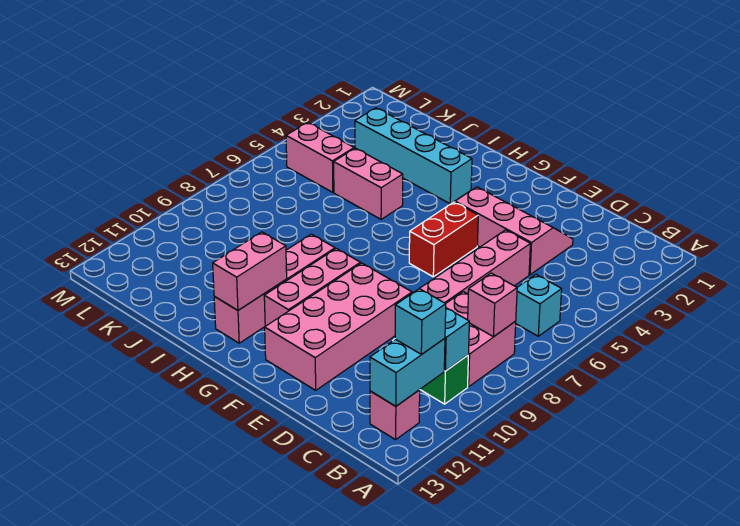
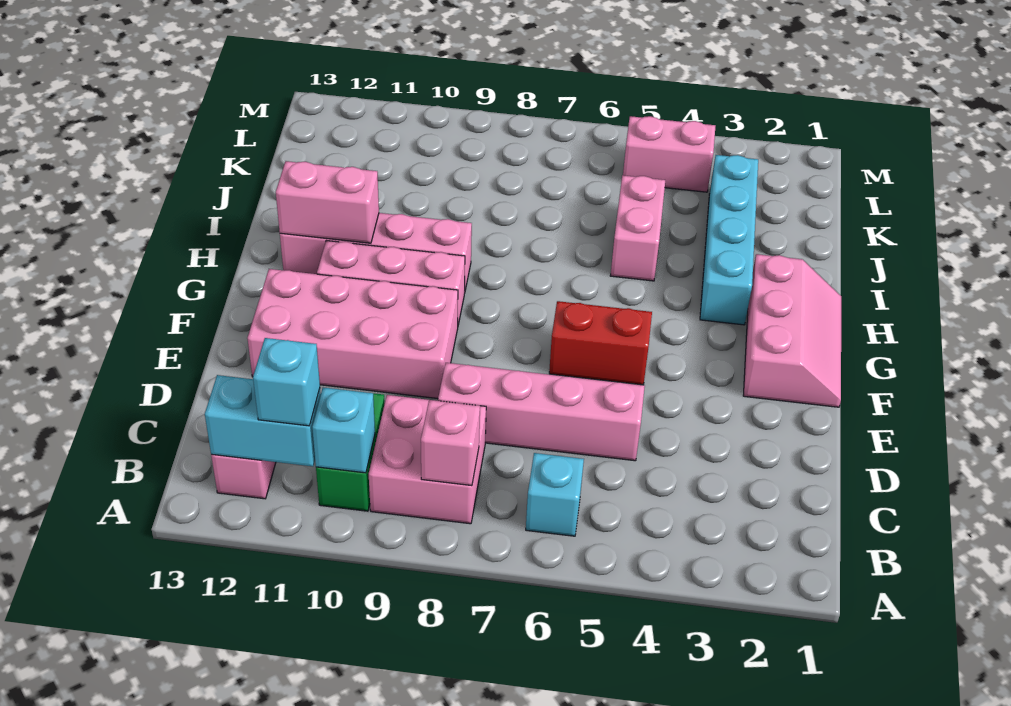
pink slope D3:F4 level 1 top 4 -> pink slope F1:H2 level 1 top 2
pink brick K5:L5 level 1 -> pink brick L4:L5 level 1

